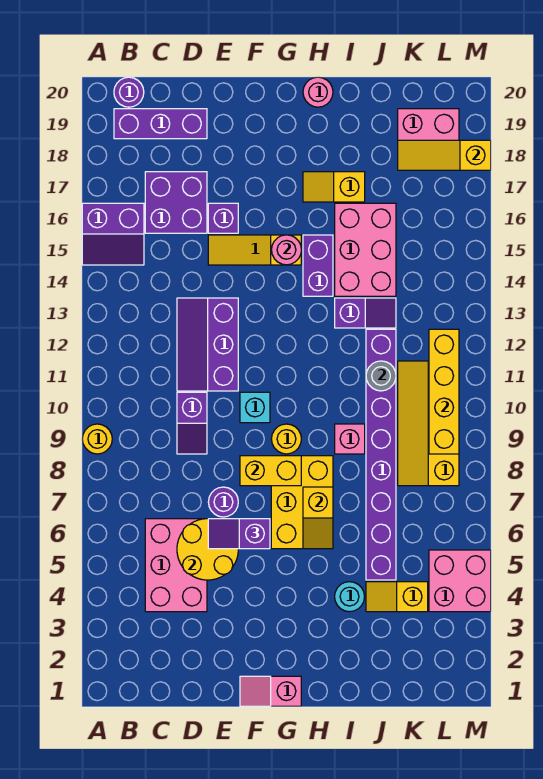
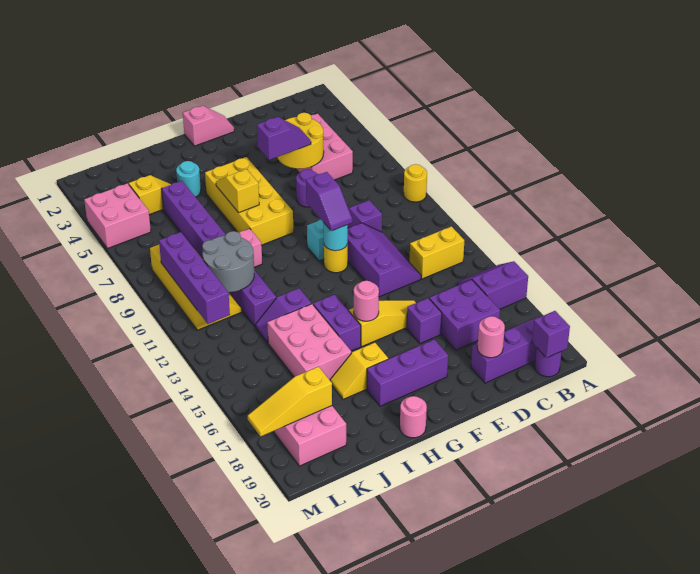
none -> purple brick B20 level 2
none -> pink round brick D19 level 2
yellow brick F8:G8 level 2 -> yellow brick B13:C13 level 1
none -> purple slope F10:F11 level 3 top 10
none -> cyan round brick F11 level 2
none -> purple brick F18:H18 level 1
yellow brick G6:H8 level 1 -> yellow brick G5:H8 level 1
yellow round brick G9 level 1 -> yellow round brick F11 level 1
yellow slope H17:I17 level 1 top I -> yellow slope H17:I17 level 1 top H
grey round brick J11 level 2 -> grey round brick J10:K11 level 2
yellow slope K18:M18 level 2 top M -> yellow slope K18:M18 level 2 top K
yellow brick L9:L12 level 2 -> purple brick L9:L12 level 2

